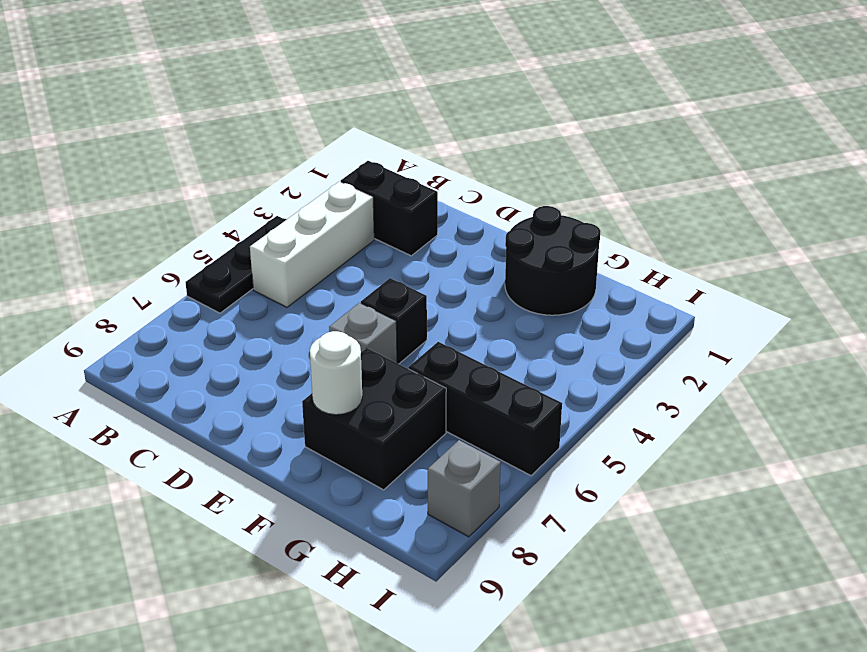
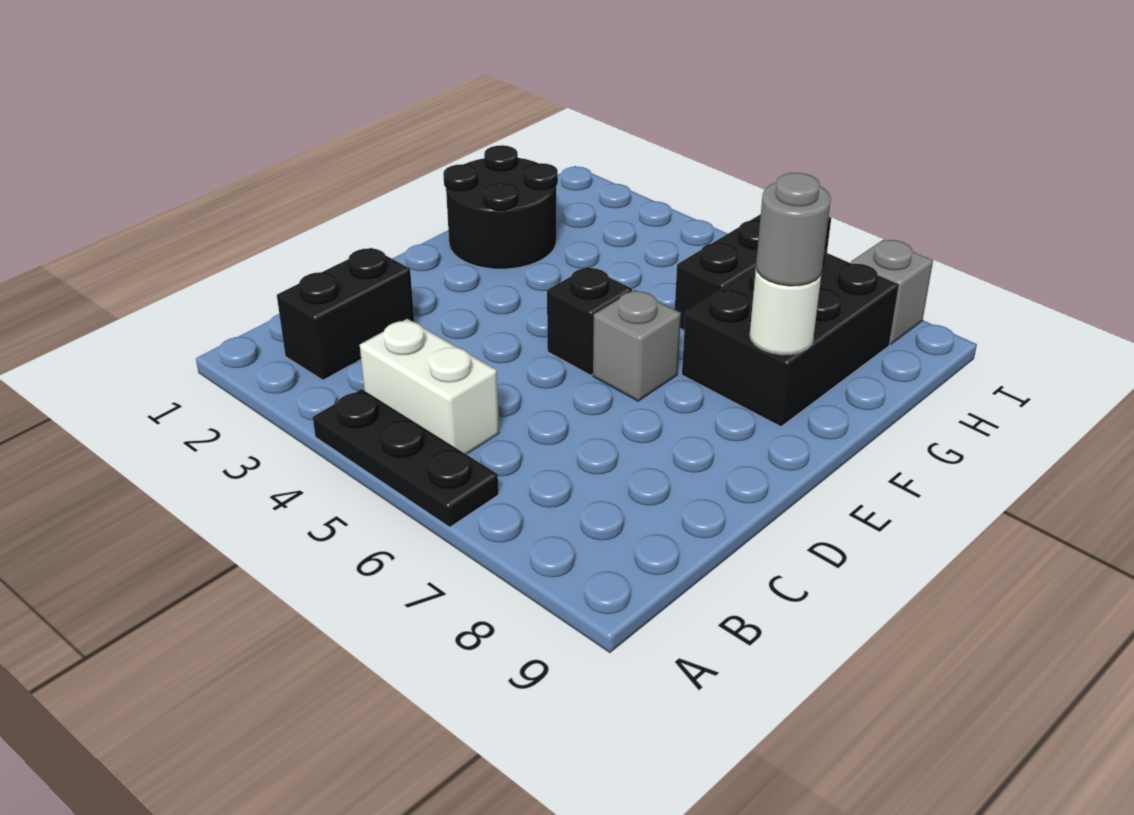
white brick B3:B5 level 1 -> white brick B4:B5 level 1
black brick F7:G8 level 1 -> black brick F7:H8 level 1
none -> grey round brick F8 level 3

